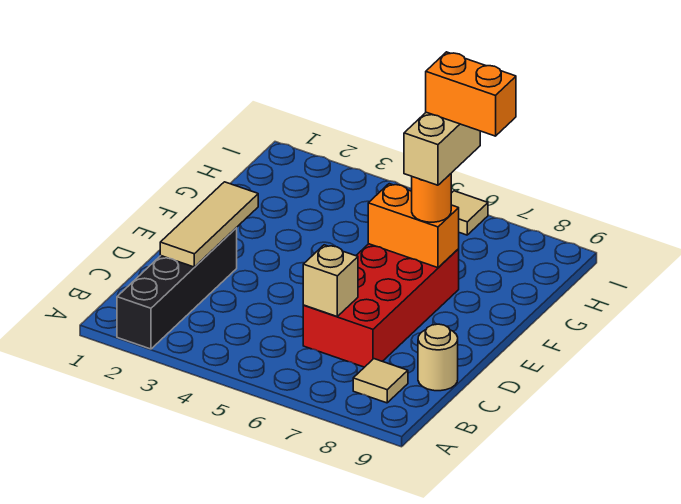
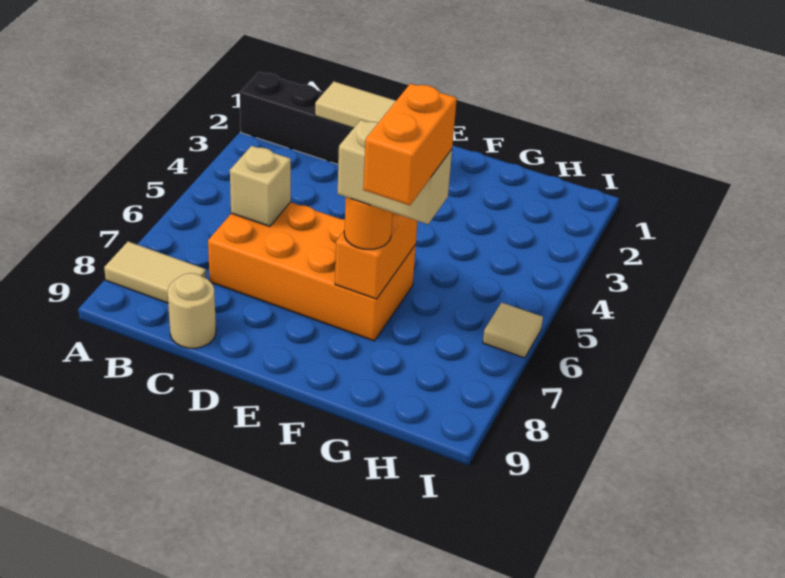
tan tile B8 level 1 -> tan tile A8:B8 level 1
red brick C6:F7 level 1 -> orange brick C6:F7 level 1

